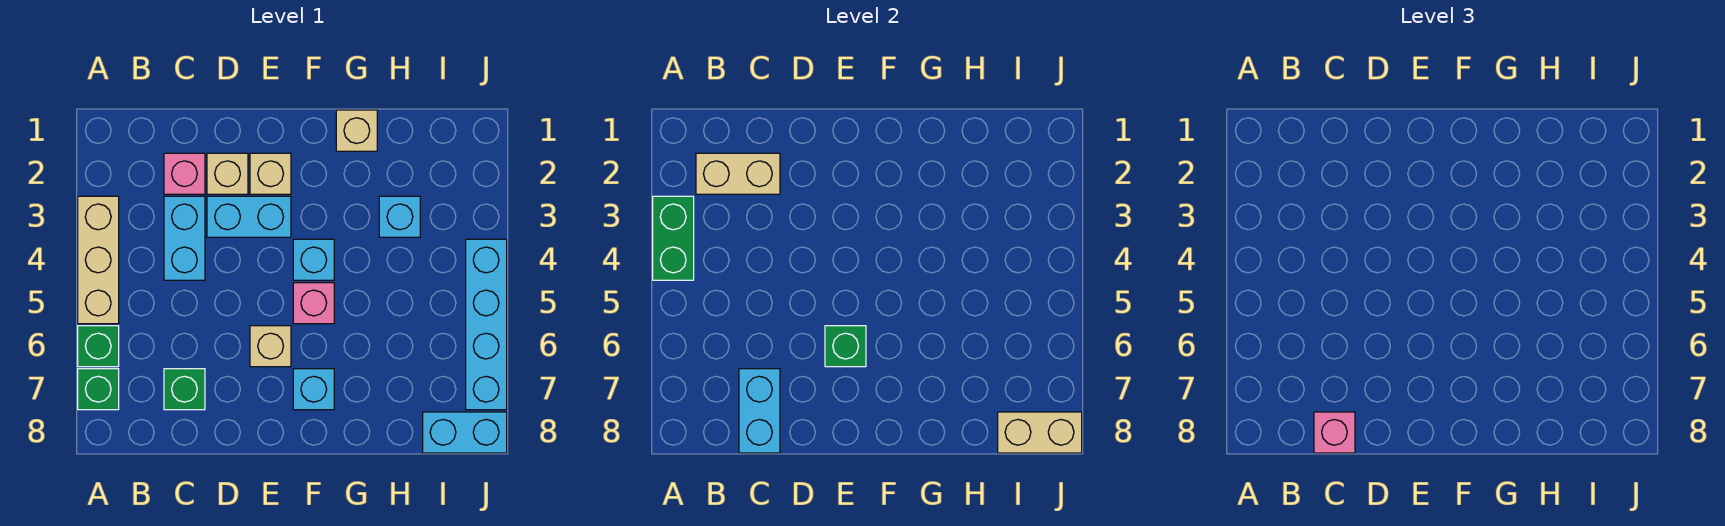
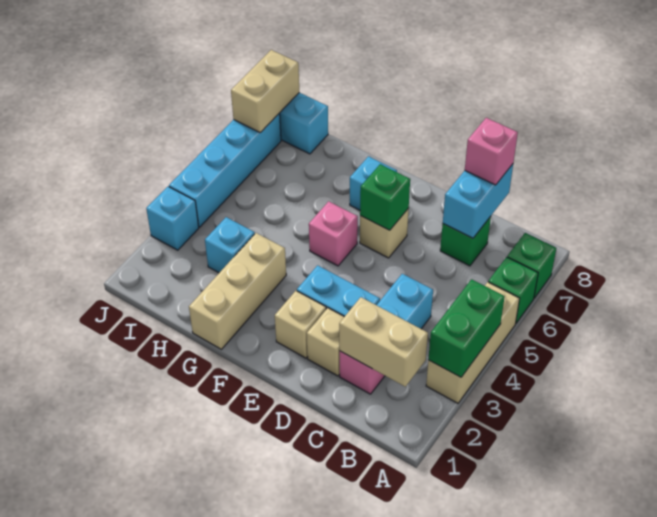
cyan brick F4 level 1 -> cyan brick J3 level 1
tan brick G1 level 1 -> tan brick G1:G3 level 1
tan brick I8:J8 level 2 -> tan brick J7:J8 level 2

